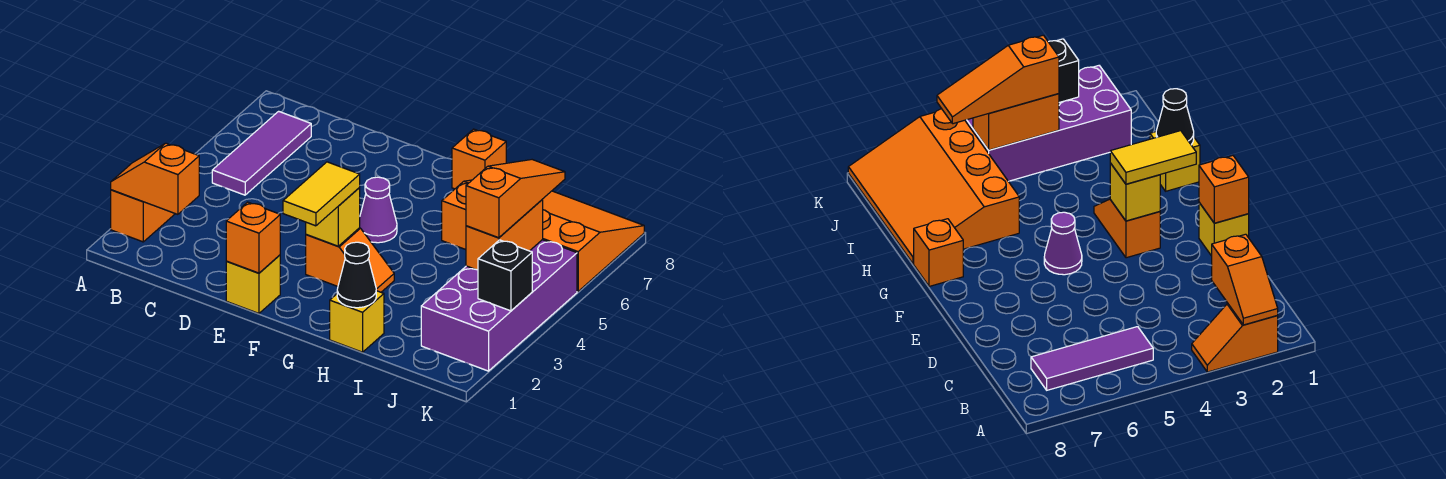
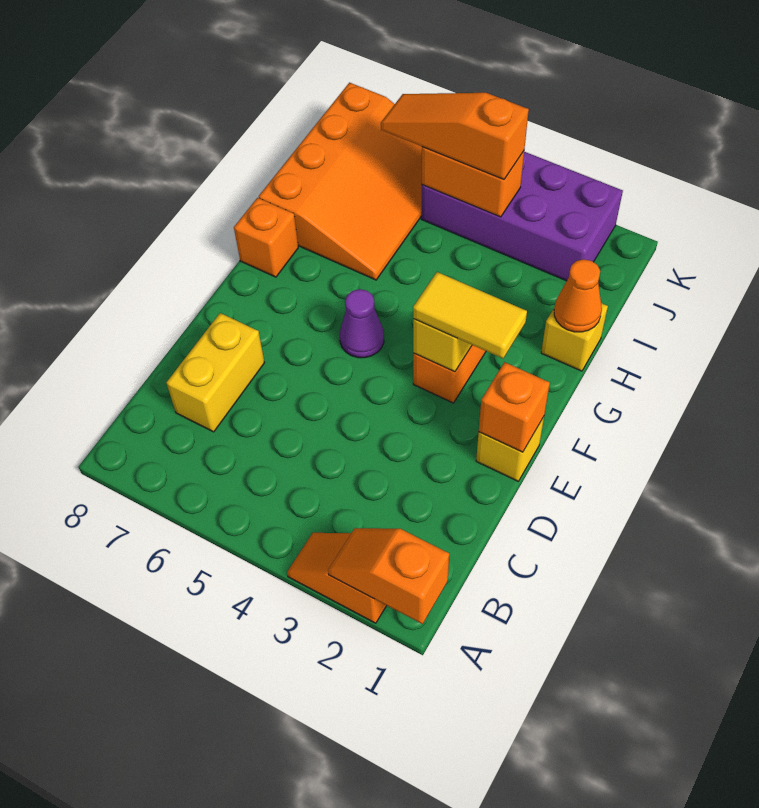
orange slope A2:B2 level 2 top B -> orange slope A1:A2 level 2 top 1
purple tile B5:B7 level 1 -> none
none -> yellow brick C7:D7 level 1
black cone H1 level 2 -> orange cone H1 level 2
orange slope H6:K8 level 1 top 6 -> orange slope H6:K8 level 1 top 8
black brick K3 level 2 -> none

